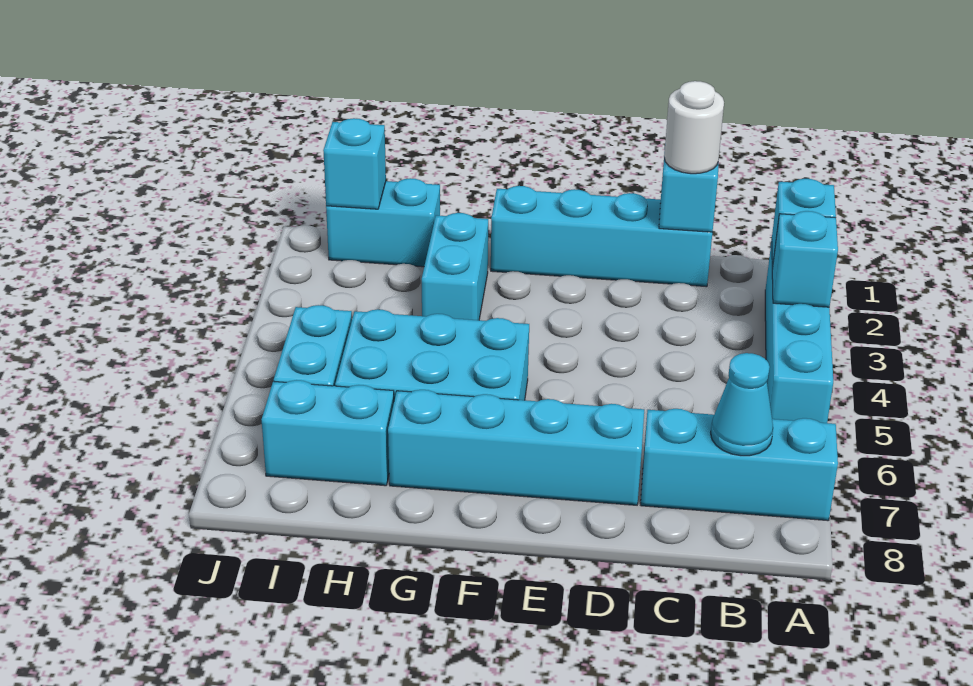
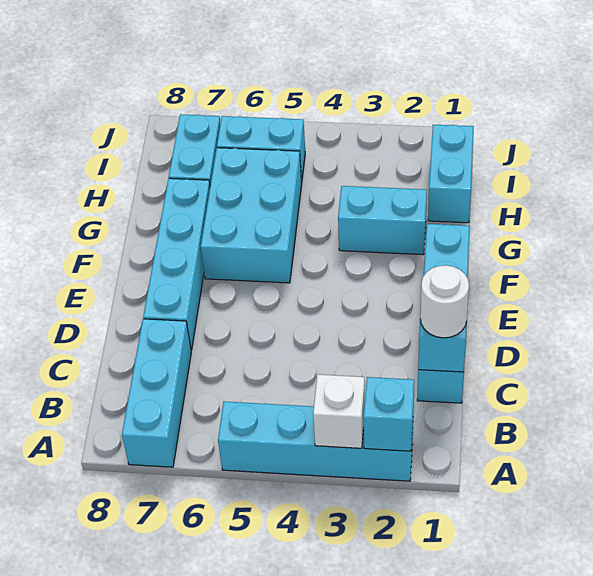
cyan brick A3 level 2 -> white brick A3 level 2
cyan cone B7 level 2 -> none
cyan brick I1 level 2 -> none

